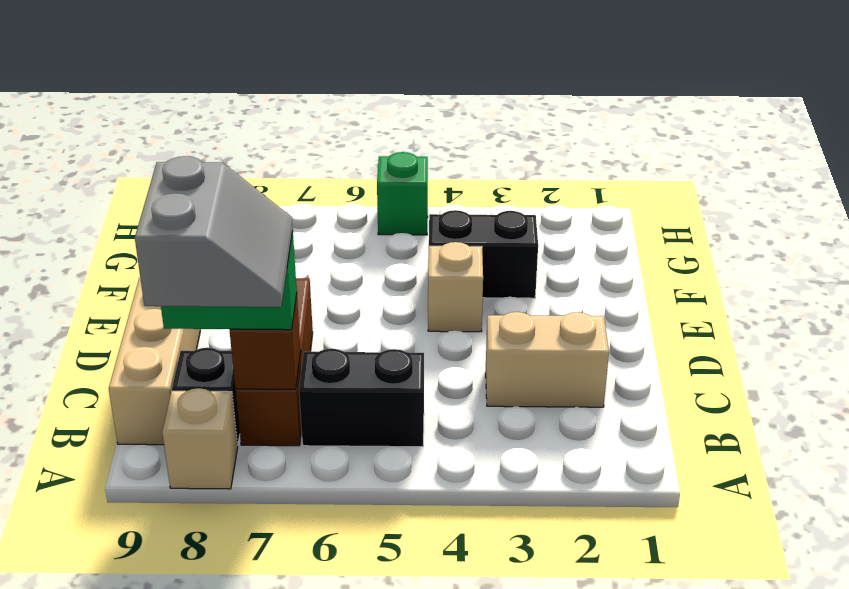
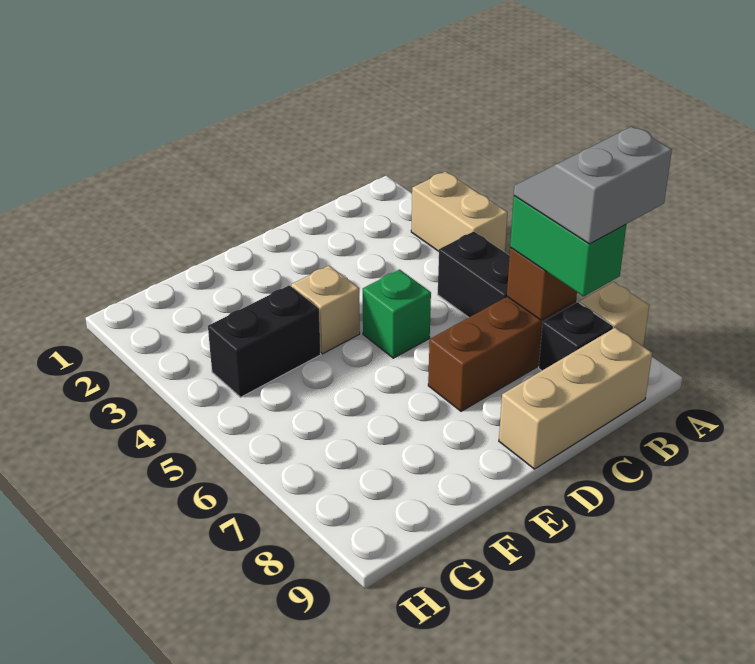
tan brick C2:C3 level 1 -> tan brick A3:A4 level 1
black brick F3:F4 level 1 -> black brick F4:G4 level 1
green brick H5 level 1 -> green brick D5 level 1

